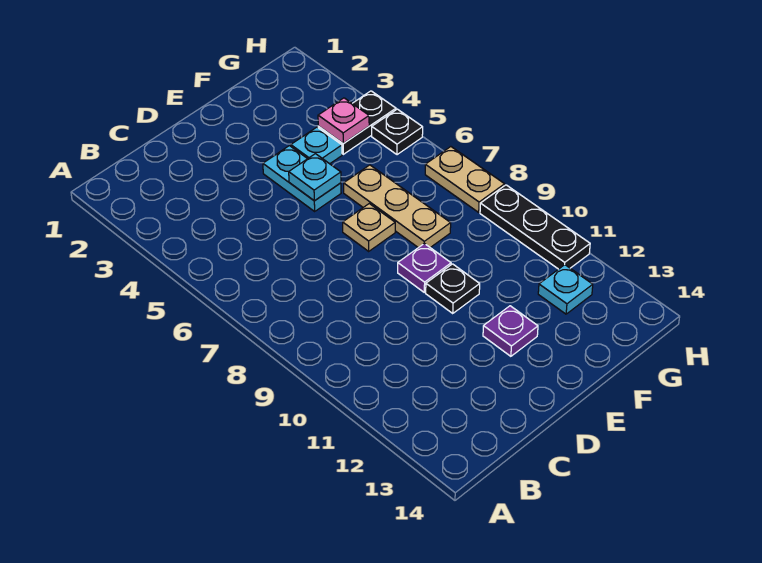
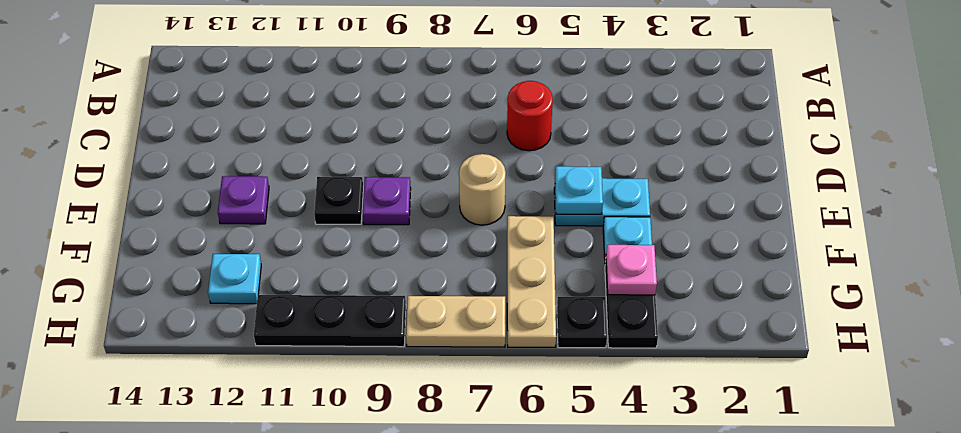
none -> red round brick C6 level 1
tan plate E7 level 1 -> tan round brick E7 level 1
tan plate F6:F8 level 1 -> tan plate F6:H6 level 1

